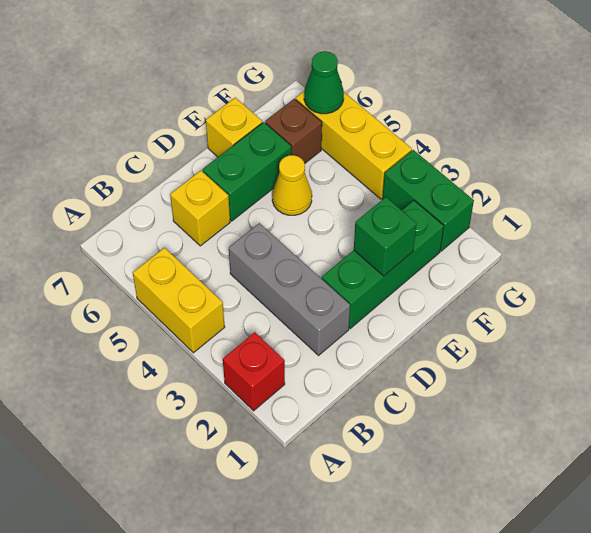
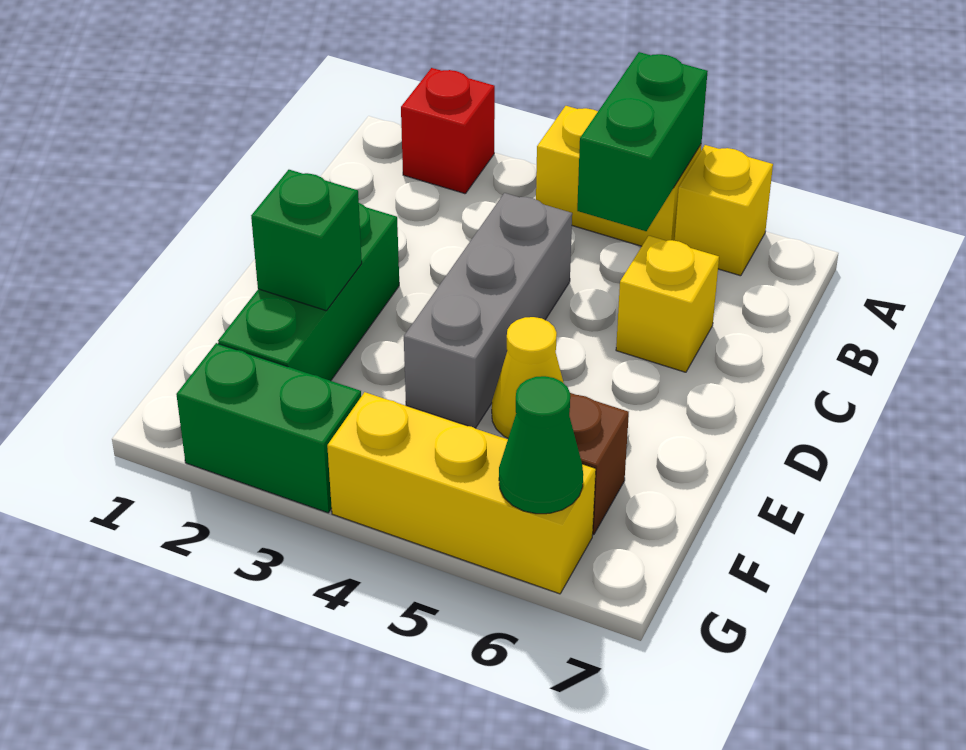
grey brick C2:C4 level 1 -> grey brick C4:E4 level 1
green brick D6:E6 level 1 -> green brick A5:B5 level 2
yellow brick E7 level 1 -> yellow brick A6 level 1

